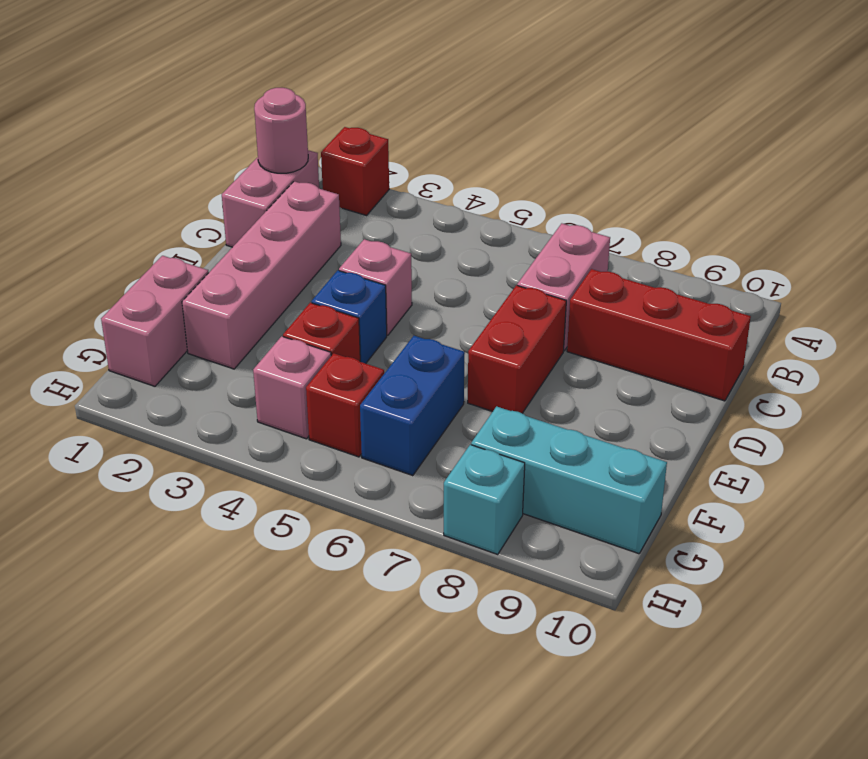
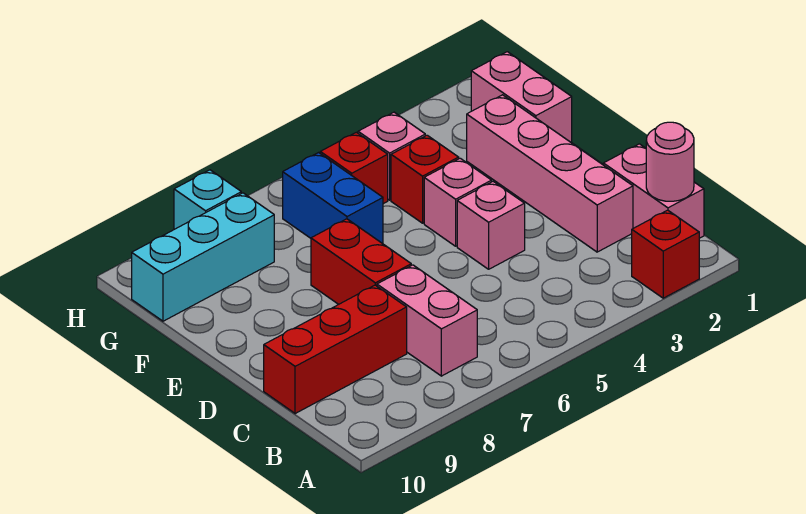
blue brick E4 level 1 -> pink brick E4 level 1

